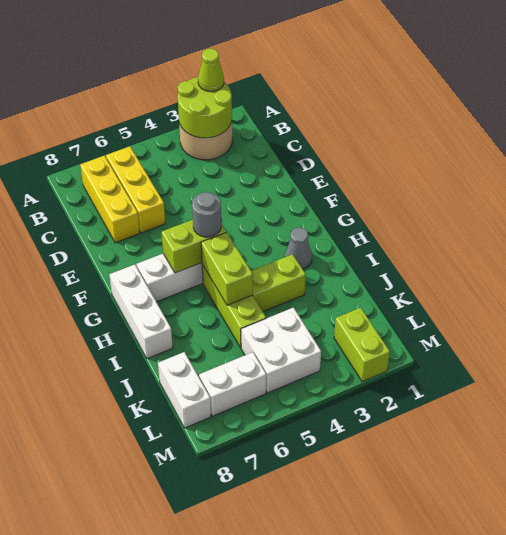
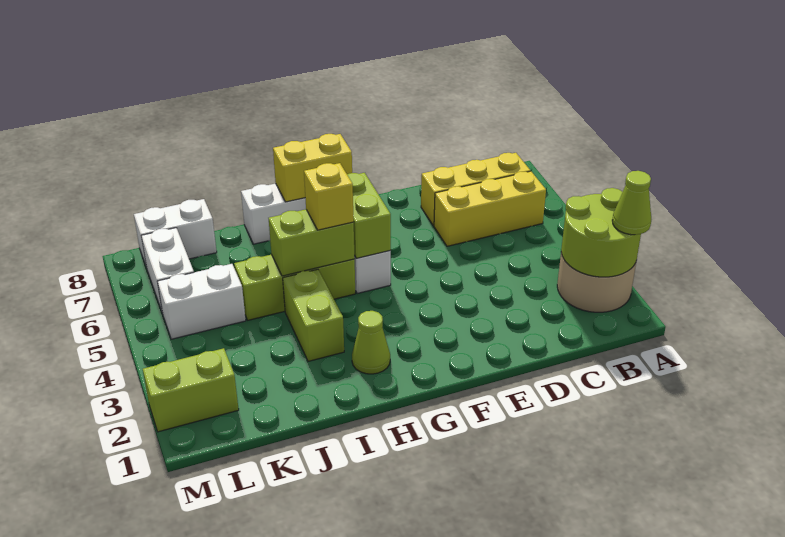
grey round brick G5 level 3 -> none
none -> yellow brick G8:H8 level 2
grey cone H2 level 1 -> lime cone H2 level 1
none -> yellow brick H5 level 3
white brick K4:L5 level 1 -> white brick K5:L5 level 1

